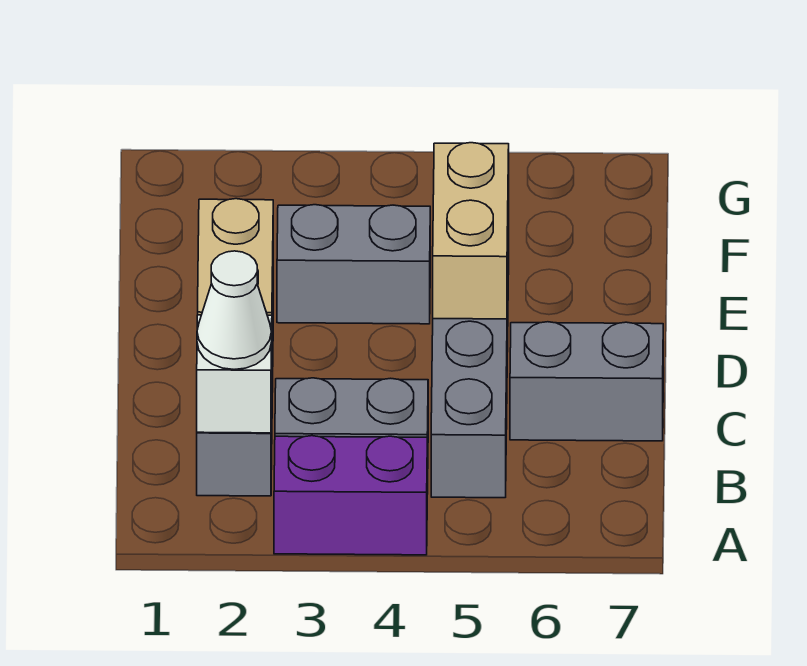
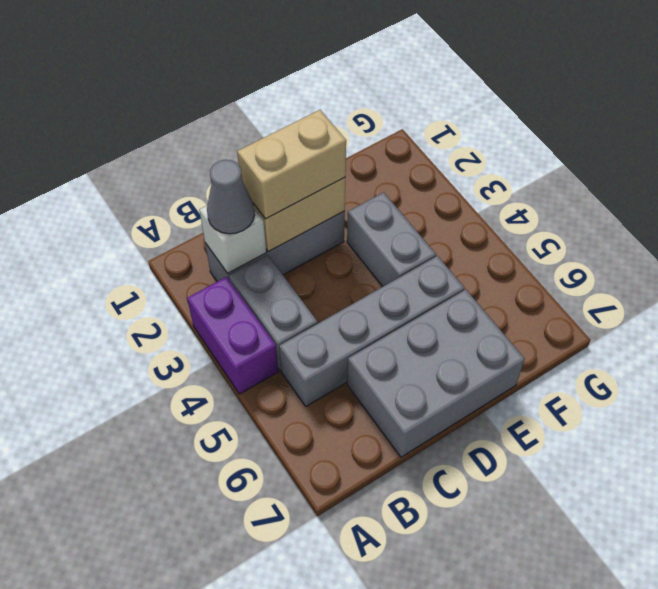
white cone B2 level 3 -> grey cone B2 level 3
grey brick C6:C7 level 1 -> grey brick C6:E7 level 1
tan brick D5:E5 level 2 -> tan brick C2:D2 level 3

